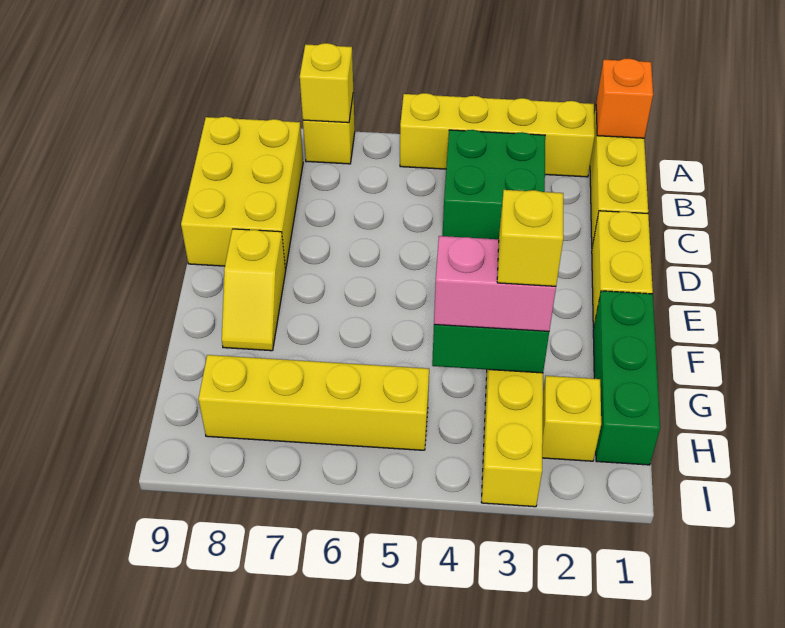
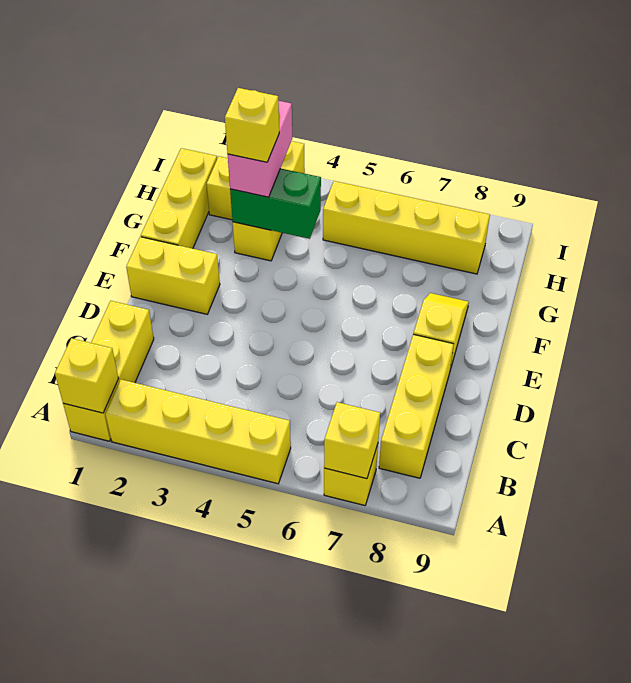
orange brick A1 level 2 -> yellow brick A1 level 2
green brick B3:C4 level 1 -> none
yellow brick B8:D9 level 1 -> yellow brick B8:D8 level 1
yellow brick D1:E1 level 1 -> yellow brick E1:E2 level 1
green brick F1:H1 level 1 -> yellow brick F1:H1 level 1
pink brick G3:G4 level 3 -> pink brick G3:H3 level 3

